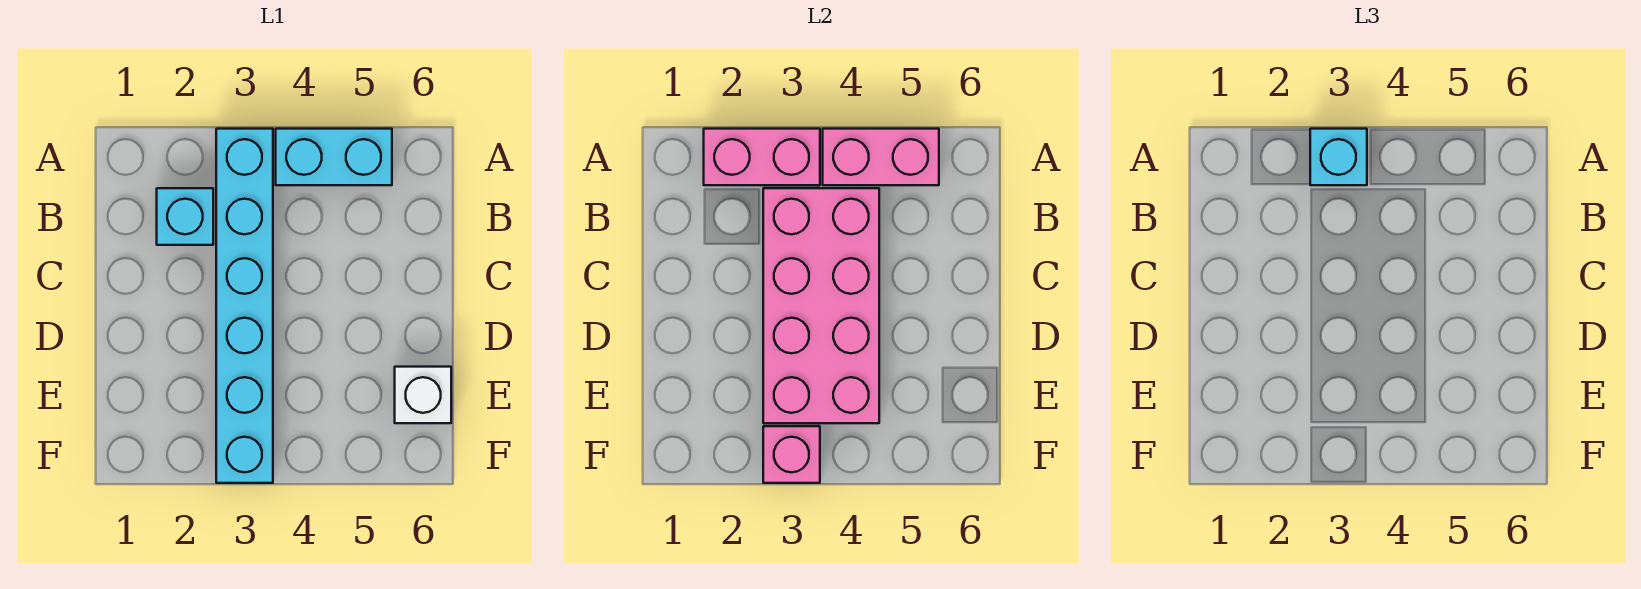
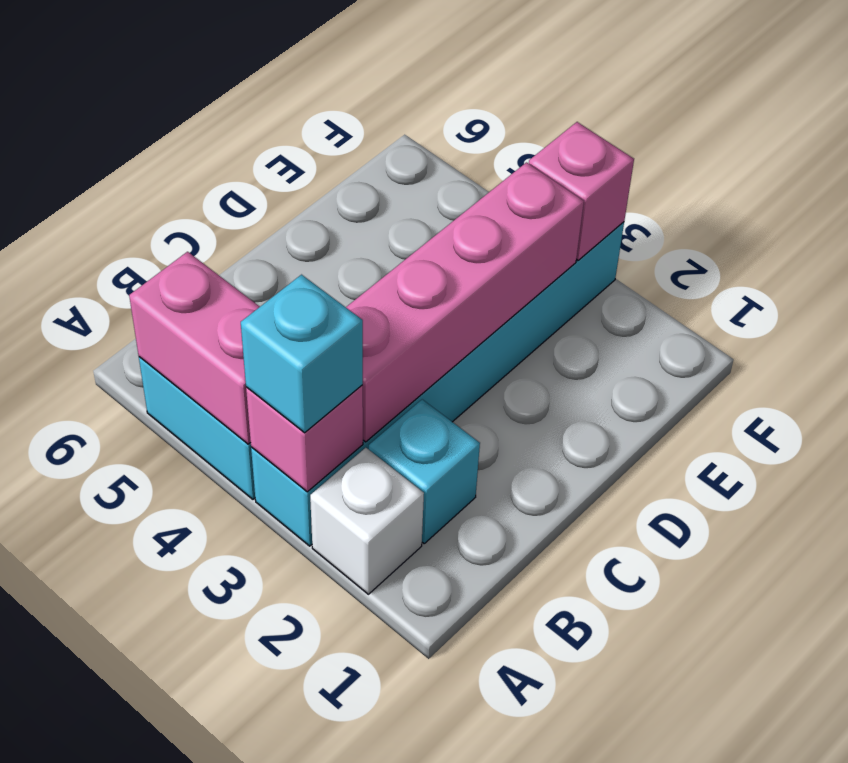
pink brick A2:A3 level 2 -> pink brick A3 level 2
pink brick B3:E4 level 2 -> pink brick B3:E3 level 2
white brick E6 level 1 -> white brick A2 level 1

